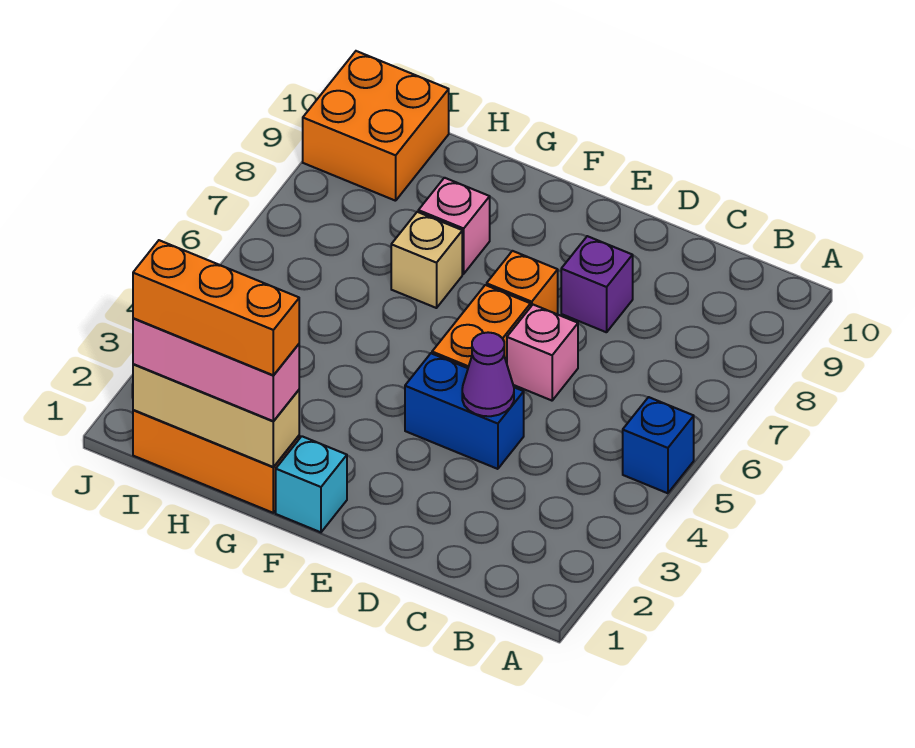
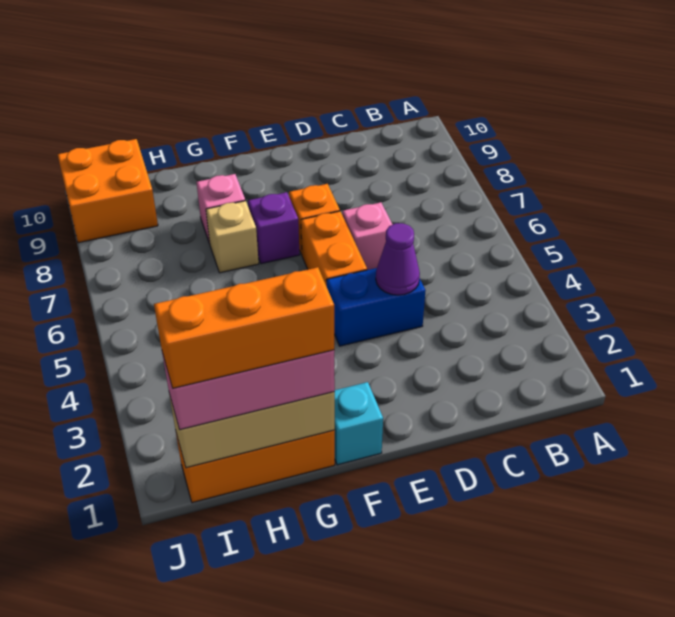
blue brick A5 level 1 -> none
purple brick D8 level 1 -> purple brick F7 level 1

